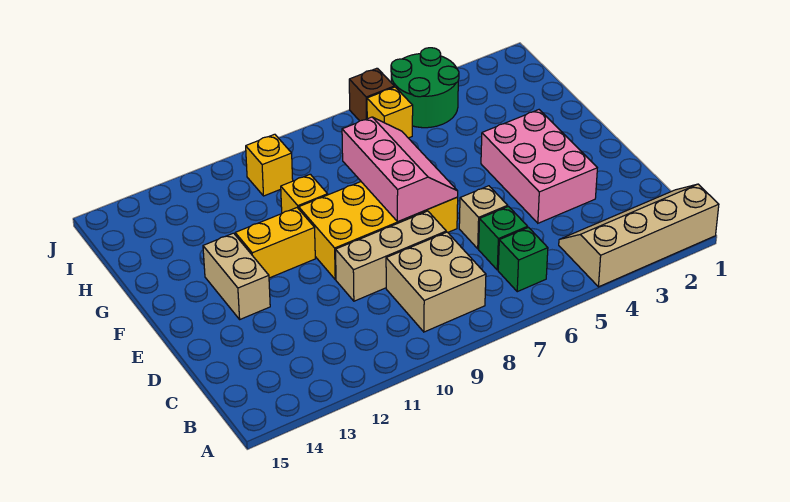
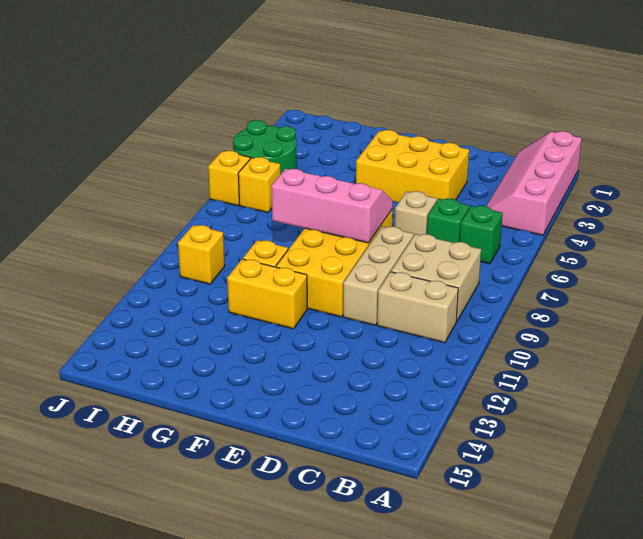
tan slope A1:B4 level 1 top A -> pink slope A1:B4 level 1 top A
pink brick D3:F4 level 1 -> yellow brick D3:F4 level 1
tan brick E13:F13 level 1 -> tan brick B10:C10 level 1
yellow brick F11:F12 level 1 -> yellow brick F11:G11 level 1
brown brick J6 level 1 -> yellow brick J6 level 1

